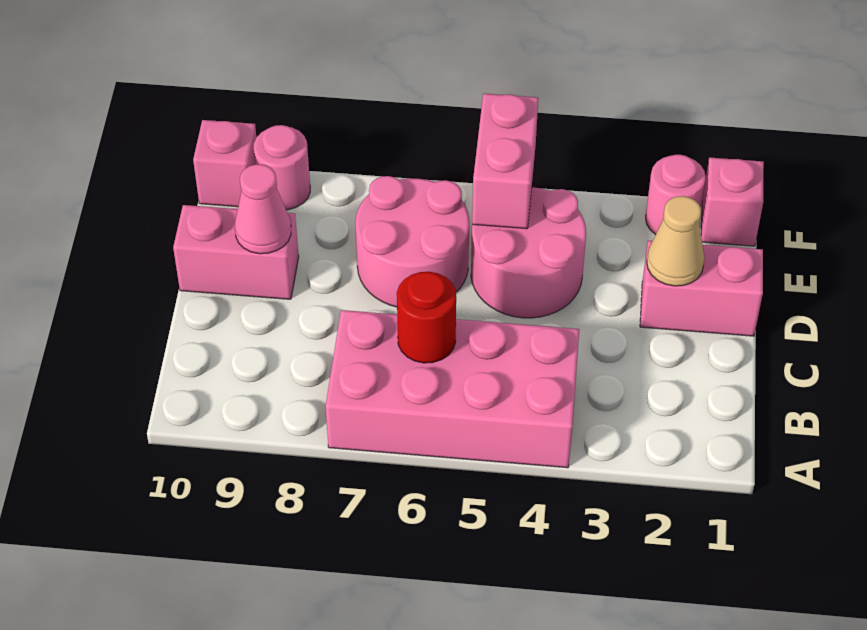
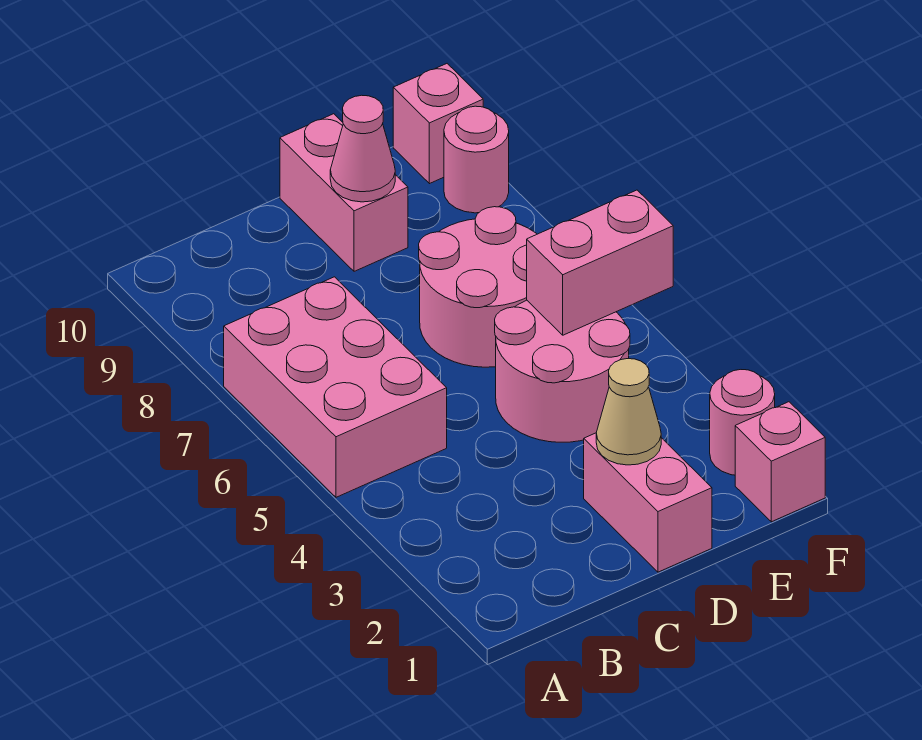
pink brick A4:B7 level 1 -> pink brick A5:B7 level 1
red round brick B6 level 2 -> none

